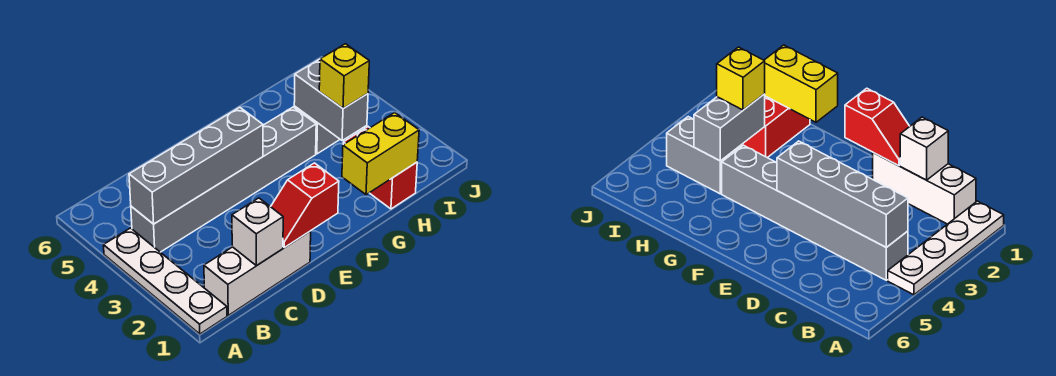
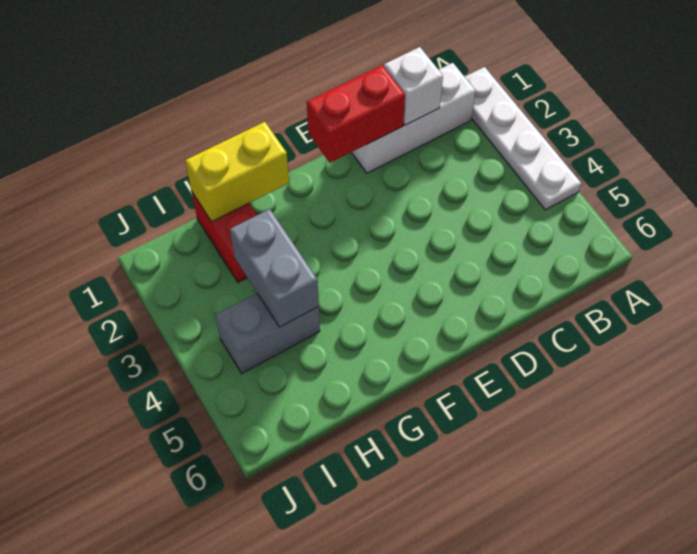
grey brick B4:G4 level 1 -> none
grey brick B4:E4 level 2 -> none
red slope D1:E1 level 2 top E -> red brick D1:E1 level 2
yellow brick H3 level 3 -> none

